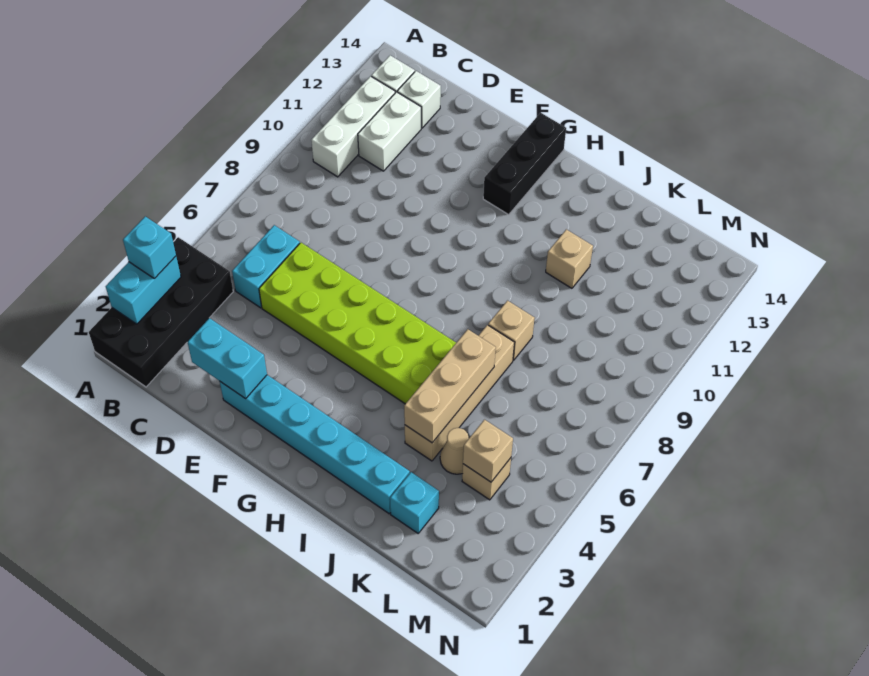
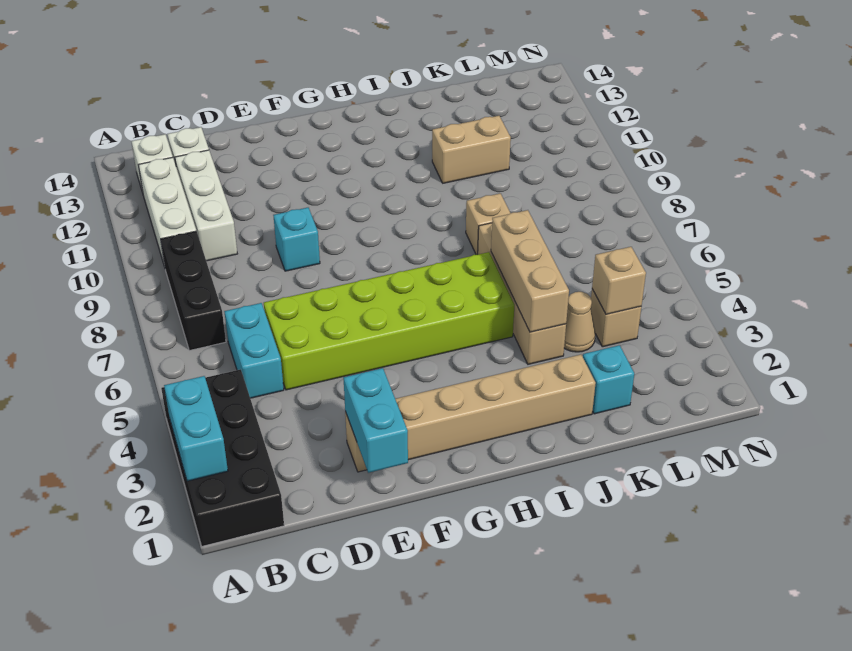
cyan brick A3 level 3 -> cyan brick E9 level 1
white brick C11:C12 level 1 -> white brick C10:C12 level 1
cyan brick D2:E2 level 2 -> cyan brick E1:E2 level 2
cyan brick E2:J2 level 1 -> tan brick E2:J2 level 1
black brick G12:G14 level 1 -> black brick B7:B9 level 1
tan brick J11 level 1 -> tan brick J11:K11 level 1

